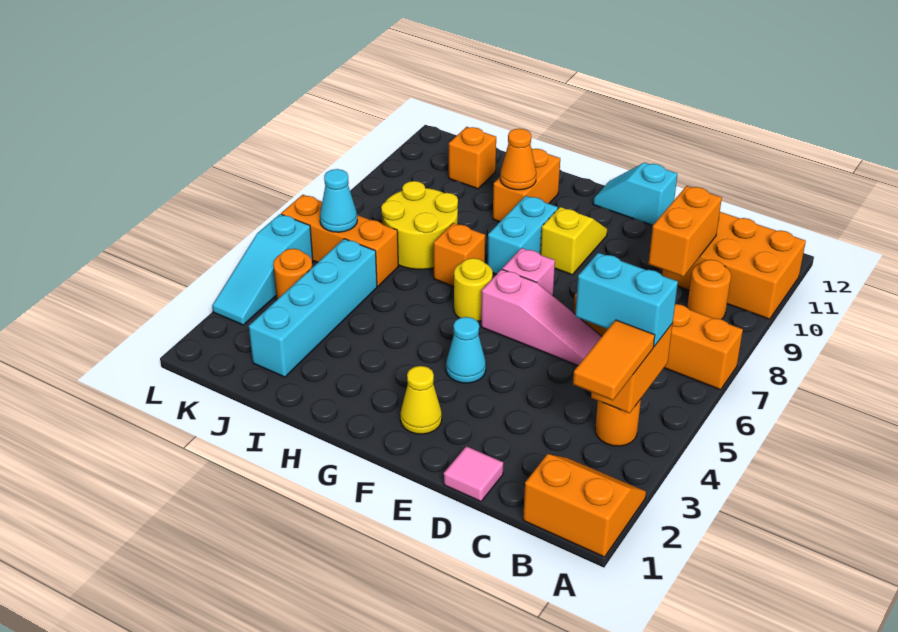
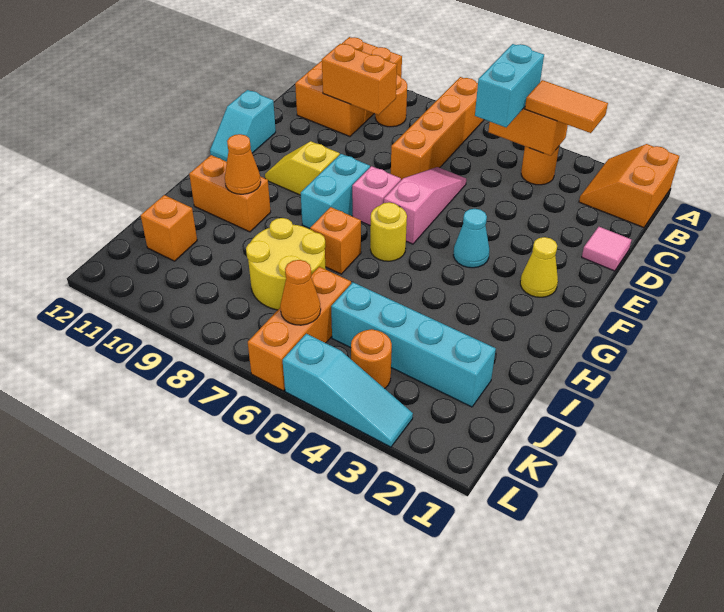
cyan brick G8:G9 level 1 -> cyan brick F8:G8 level 1
cyan cone K6 level 2 -> orange cone K6 level 2

